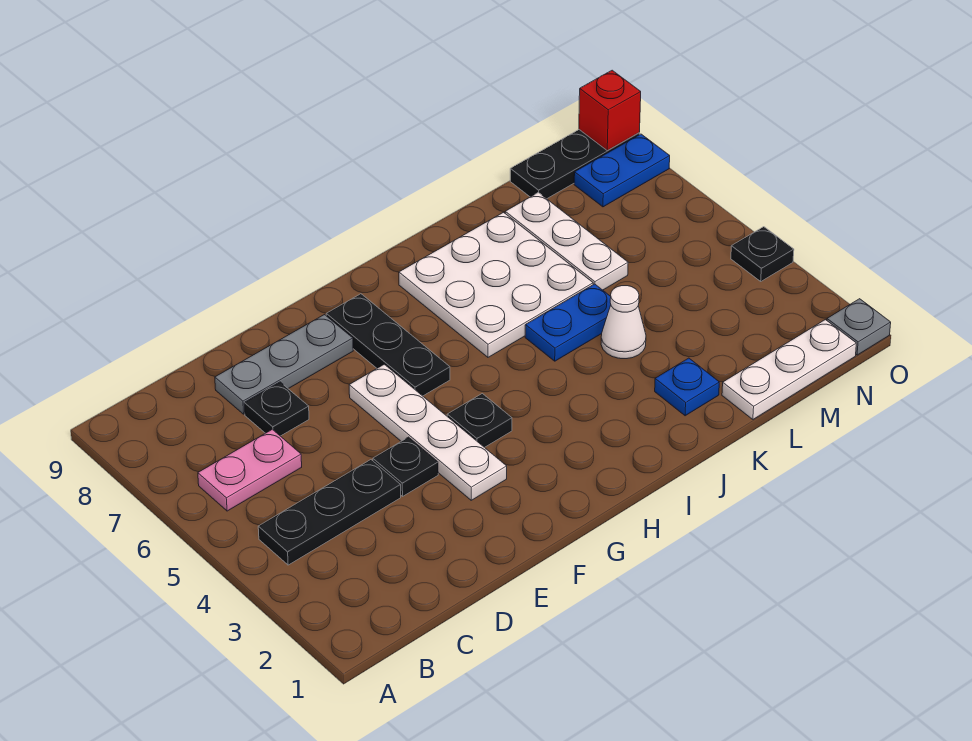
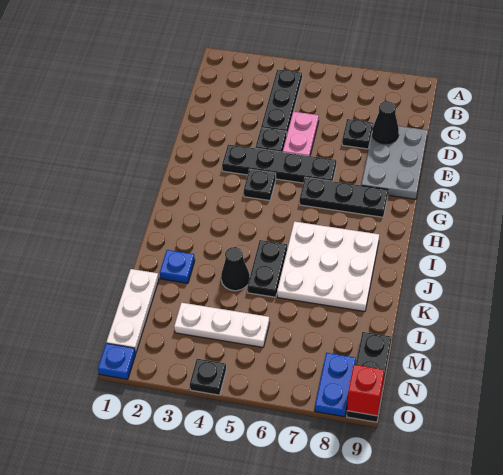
pink plate B6:C6 level 1 -> pink plate D5:E5 level 1
grey plate D8:F8 level 1 -> grey plate D8:F9 level 1
none -> black cone D8 level 2
white plate F3:F6 level 1 -> black plate F3:F6 level 1
blue plate J5:K5 level 1 -> black plate J5:K5 level 1
white cone K4 level 1 -> black cone K4 level 1
white plate L6:L8 level 1 -> white plate M3:M5 level 1
grey plate O1 level 1 -> blue plate O1 level 1

